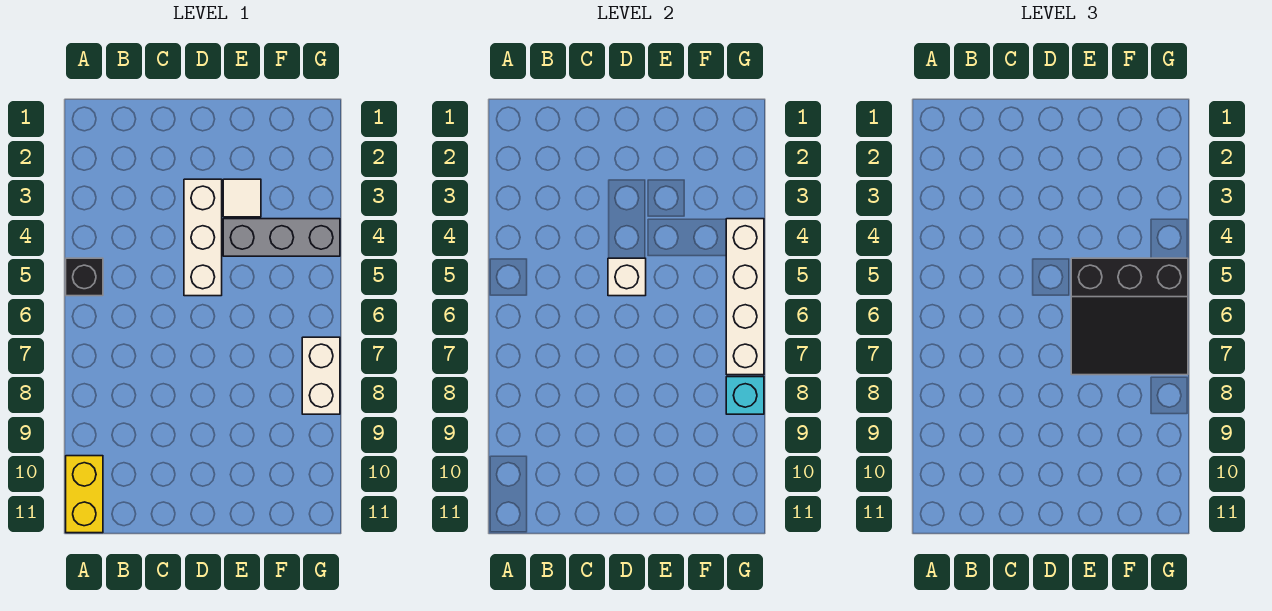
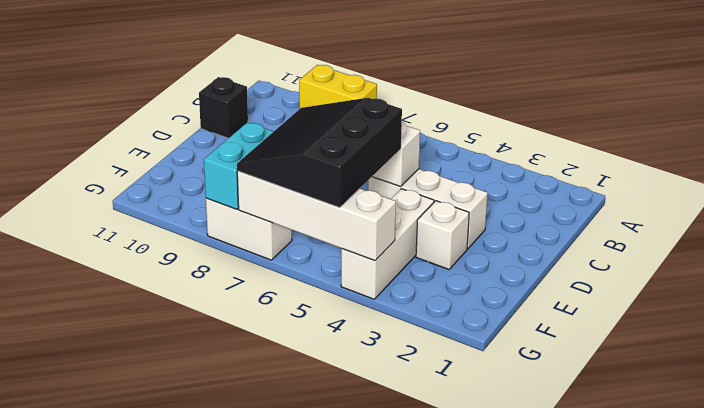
black brick A5 level 1 -> black brick C11 level 1
yellow brick A10:A11 level 1 -> yellow brick A8:A9 level 1
white tile E3 level 1 -> white brick E3 level 1
grey brick E4:G4 level 1 -> white brick E4:G4 level 1
cyan brick G8 level 2 -> cyan brick F8:G8 level 2

